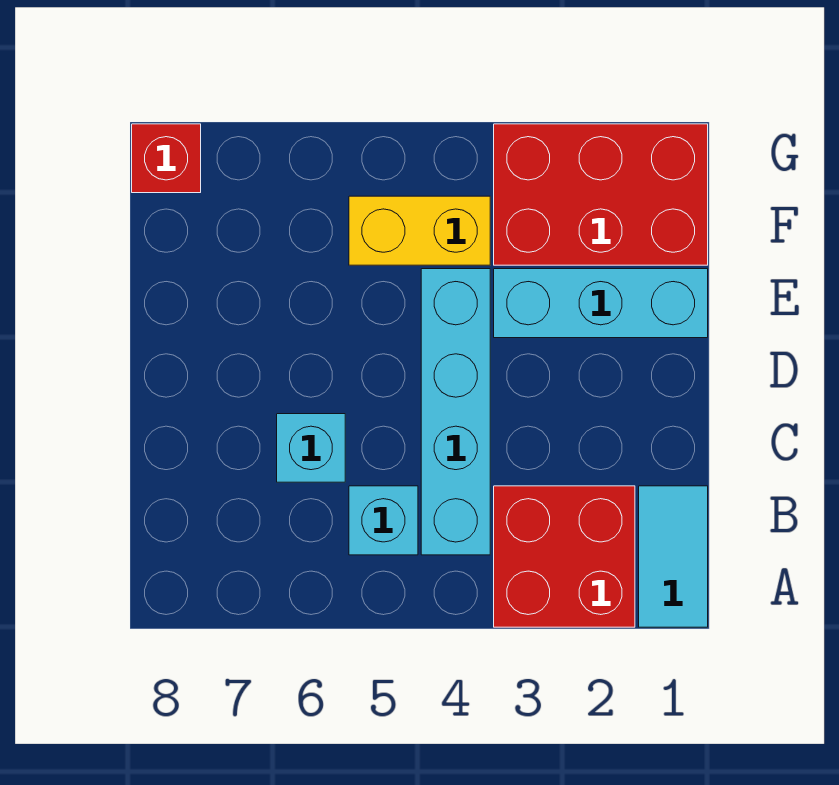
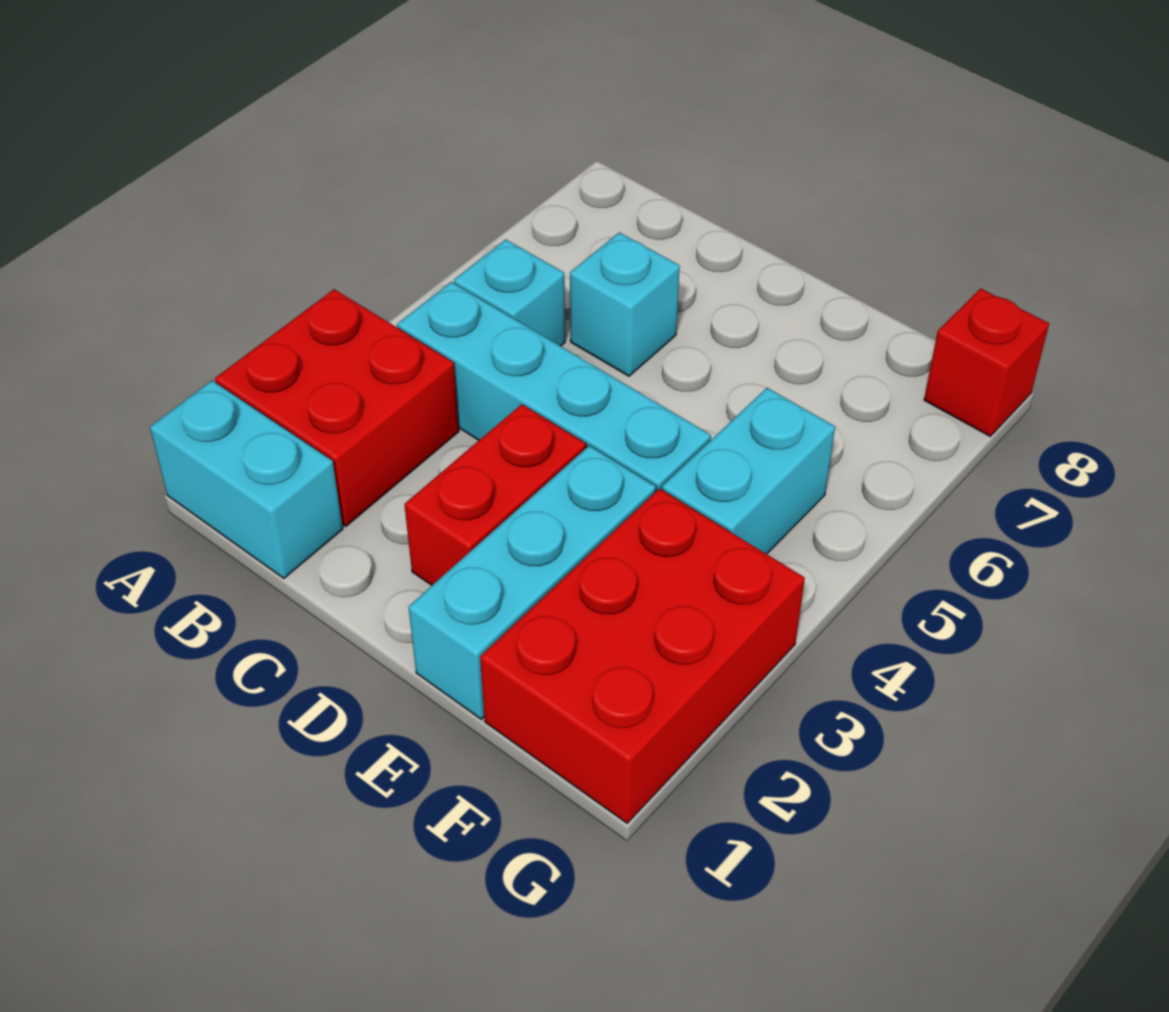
cyan tile A1:B1 level 1 -> cyan brick A1:B1 level 1
none -> red brick D2:D3 level 1
yellow brick F4:F5 level 1 -> cyan brick F4:F5 level 1

